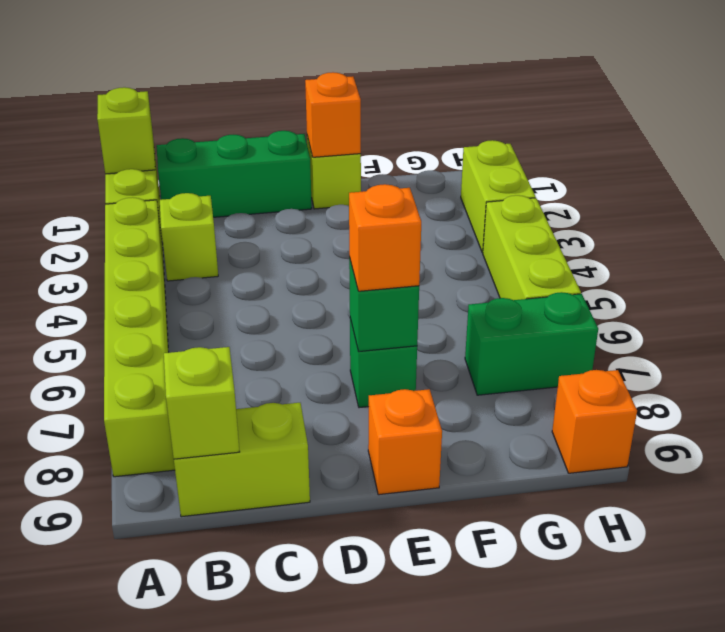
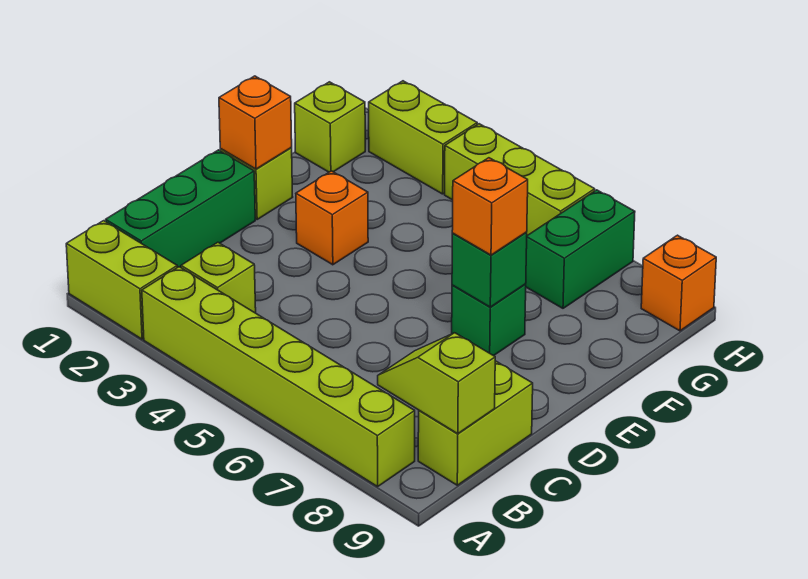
lime brick A1 level 2 -> lime brick G1 level 1
orange brick E9 level 1 -> orange brick E3 level 1

